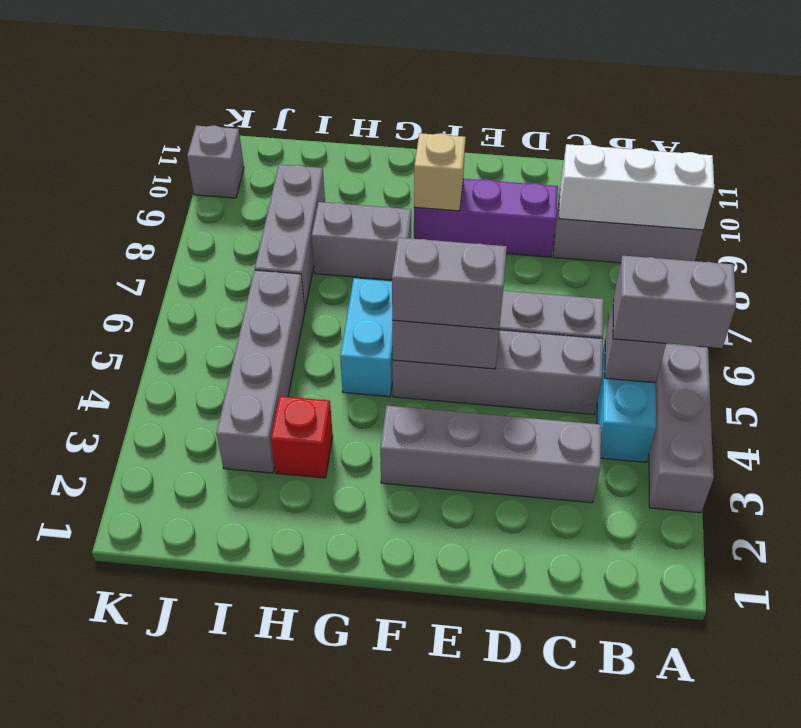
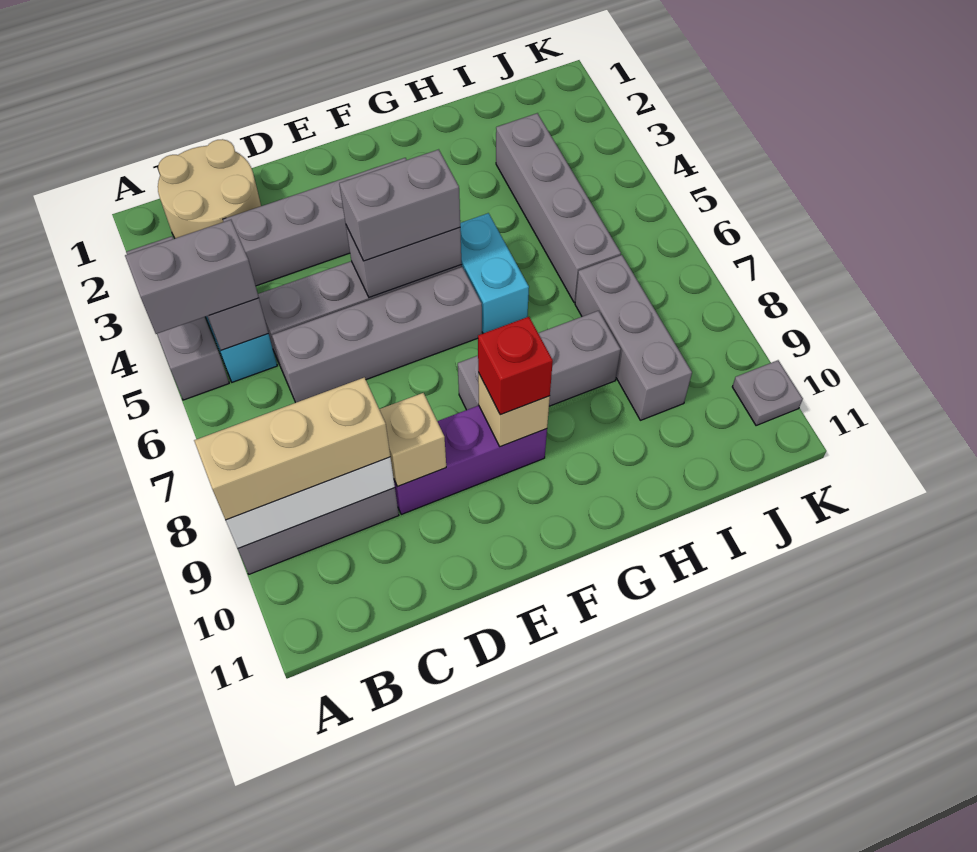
none -> tan brick A9:C9 level 3
none -> tan round brick B1:C2 level 1
none -> tan brick D9 level 2
grey brick G8:H8 level 1 -> grey brick F8:H8 level 1
red brick H3 level 1 -> red brick F9 level 3
grey brick K10 level 1 -> grey plate K10 level 1

